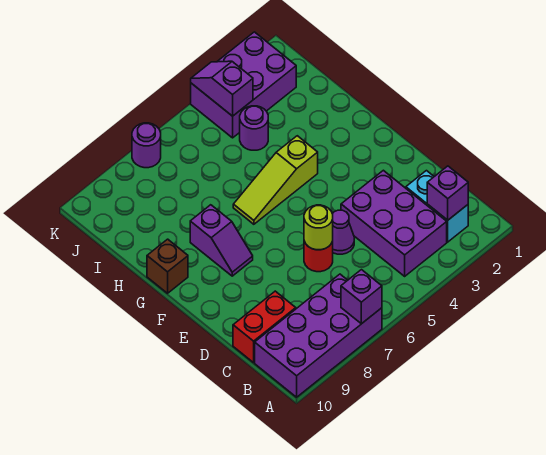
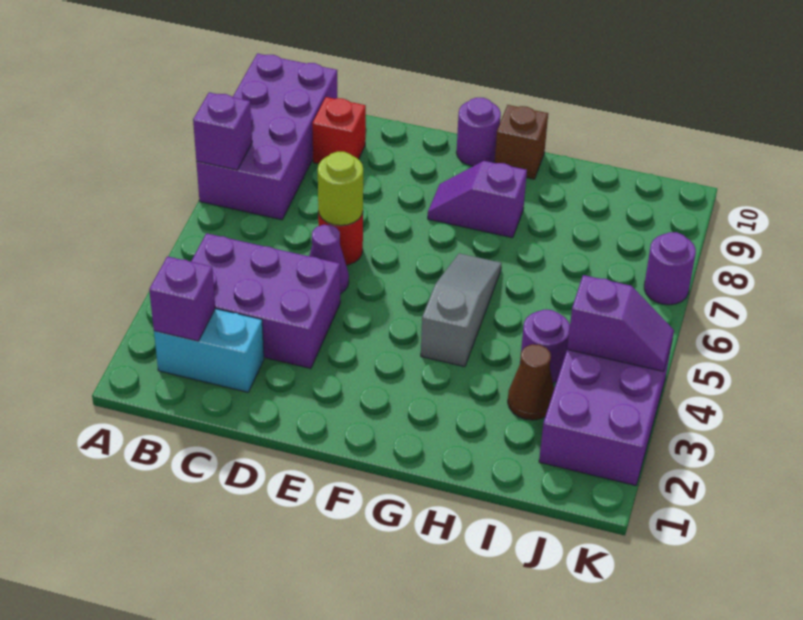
red brick C9:C10 level 1 -> red brick C9 level 1
none -> purple round brick F10 level 1
lime slope G4:G6 level 1 top 4 -> grey slope G4:G6 level 1 top 4
none -> brown cone I3 level 1

